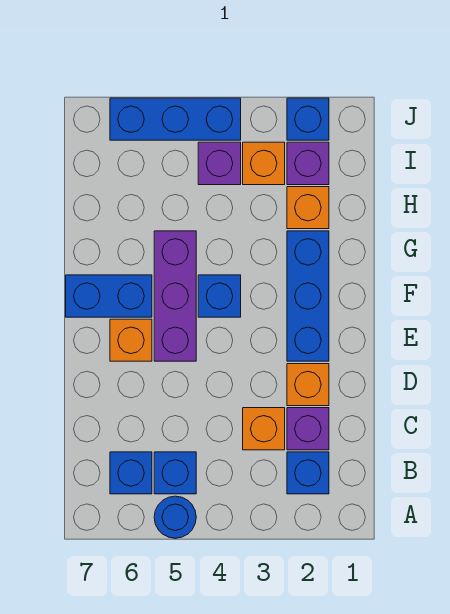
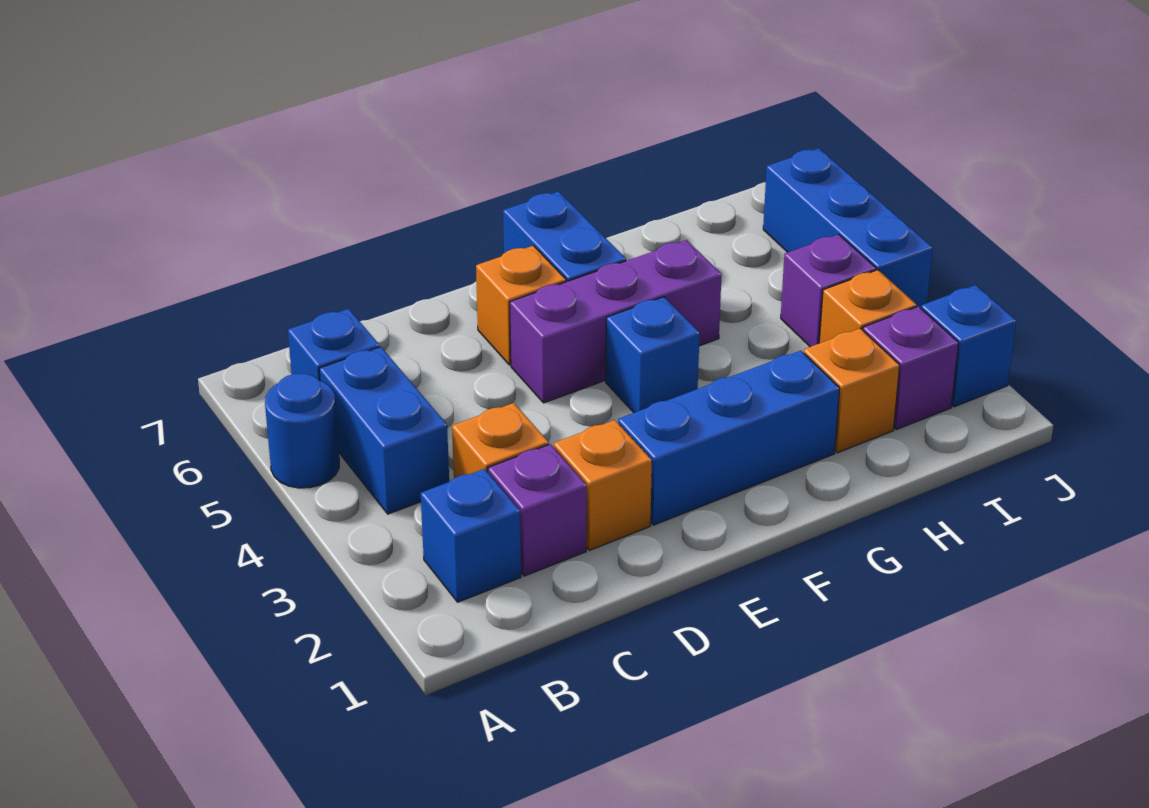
blue brick B5 level 1 -> blue brick B4:B5 level 1

